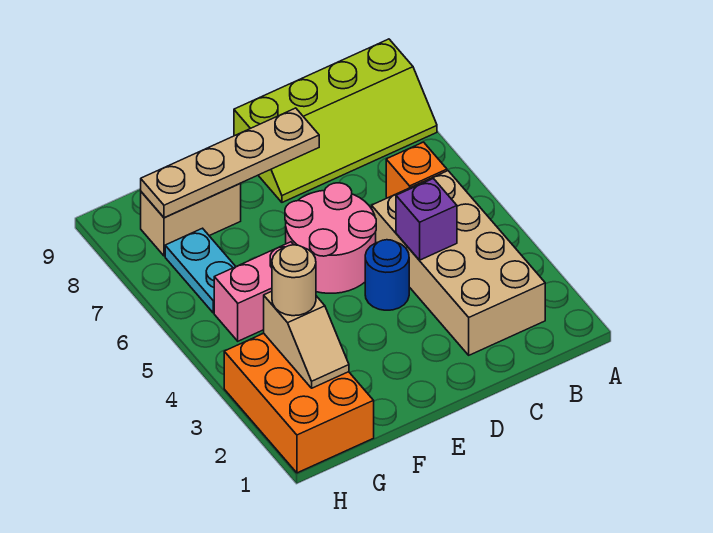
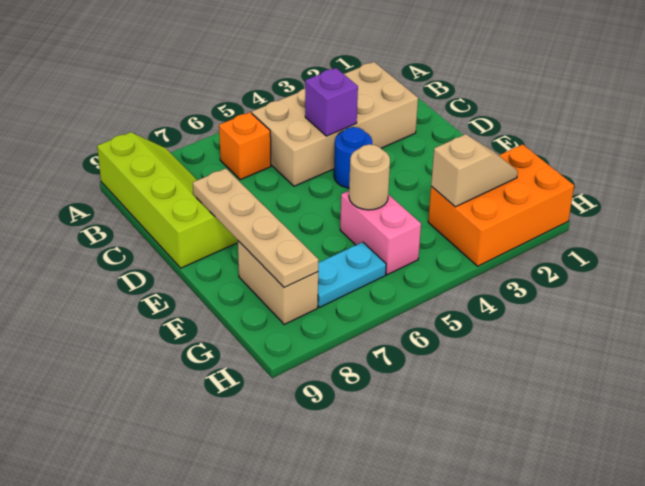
pink round brick D5:E6 level 1 -> none
tan round brick G3 level 3 -> tan round brick F5 level 2

